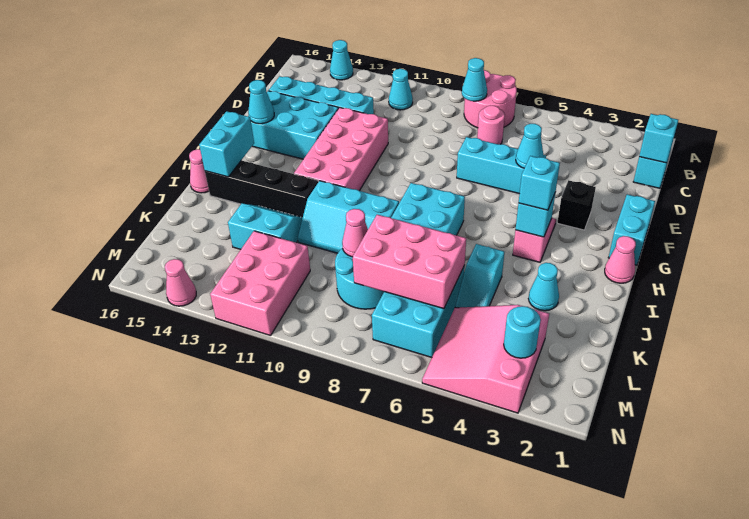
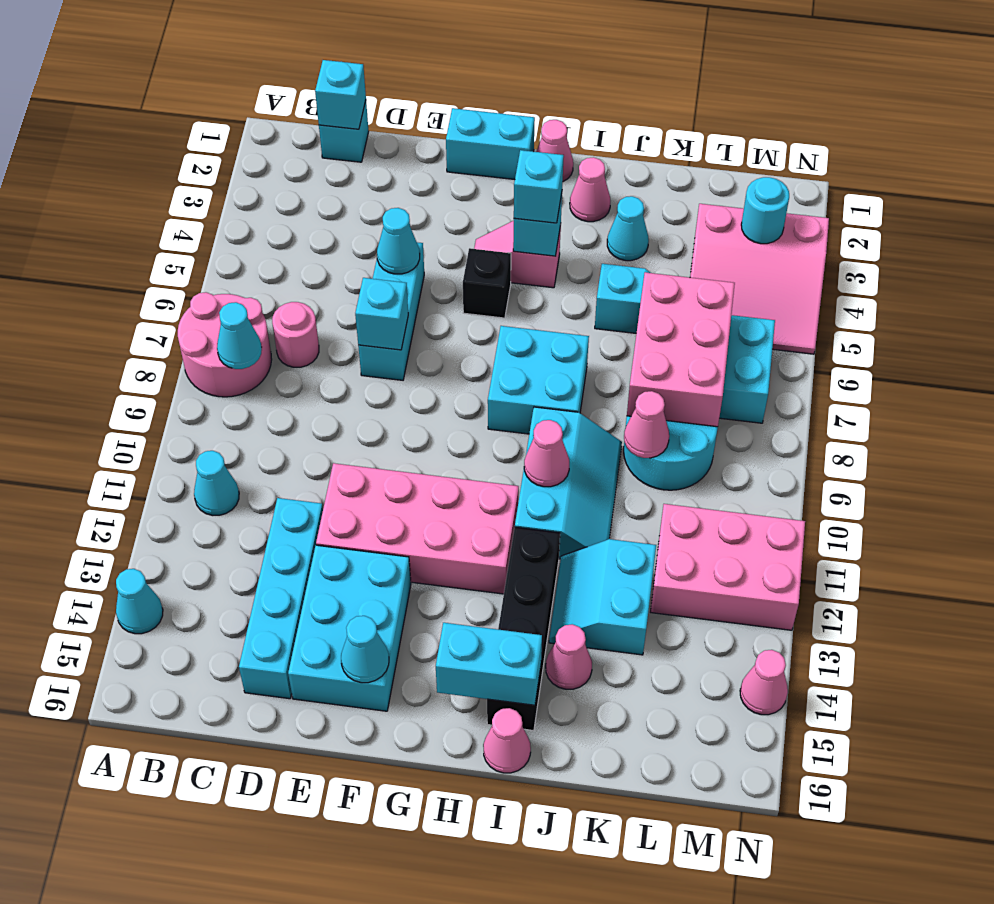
none -> cyan brick E7 level 2
black brick F3 level 1 -> black brick G5 level 1
none -> pink cone I2 level 1
none -> pink cone I10 level 2
none -> pink cone J14 level 1

